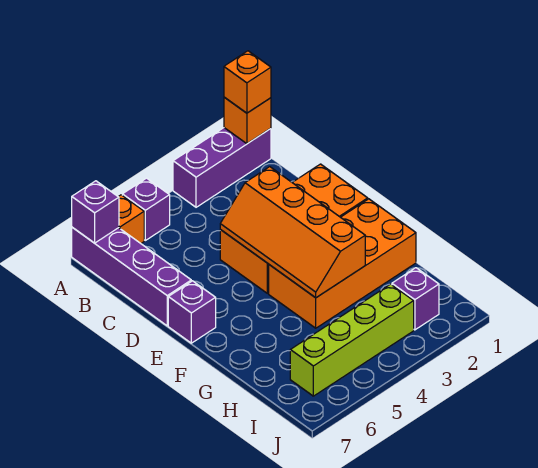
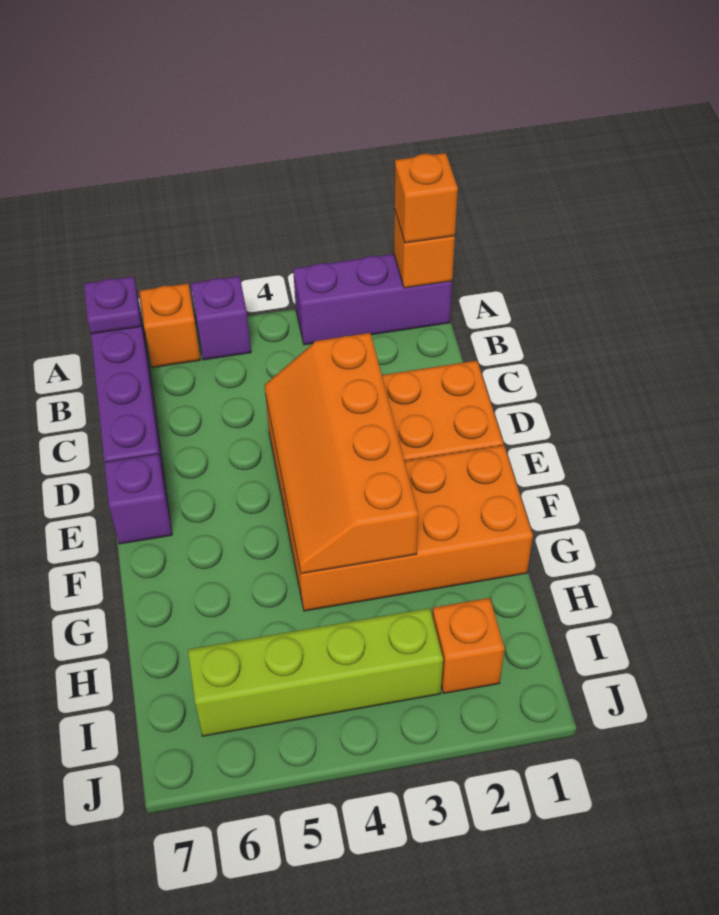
purple brick A7 level 2 -> purple plate A7 level 2
purple brick I2 level 1 -> orange brick I2 level 1

